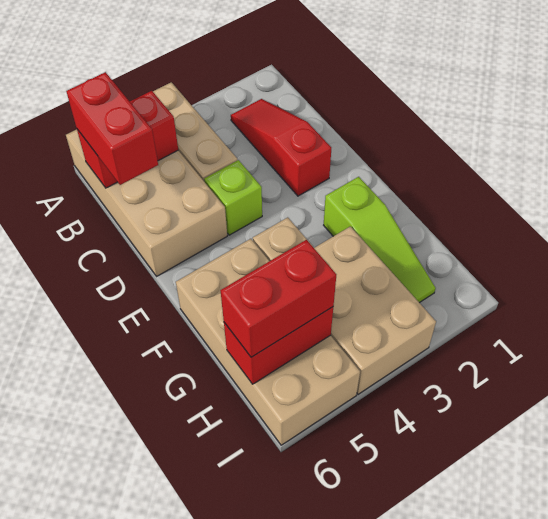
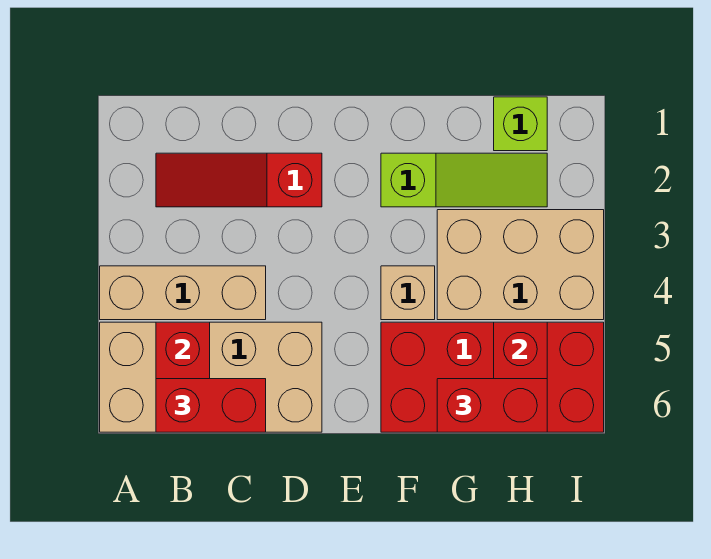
lime brick D4 level 1 -> lime brick H1 level 1
tan brick F5:I6 level 1 -> red brick F5:I6 level 1
red brick H5:H6 level 3 -> red brick G6:H6 level 3

